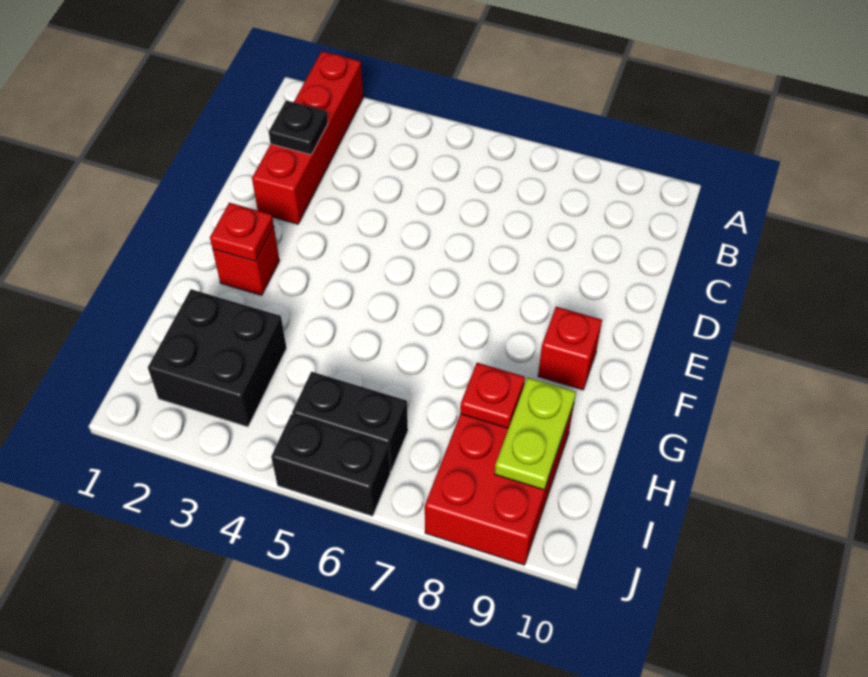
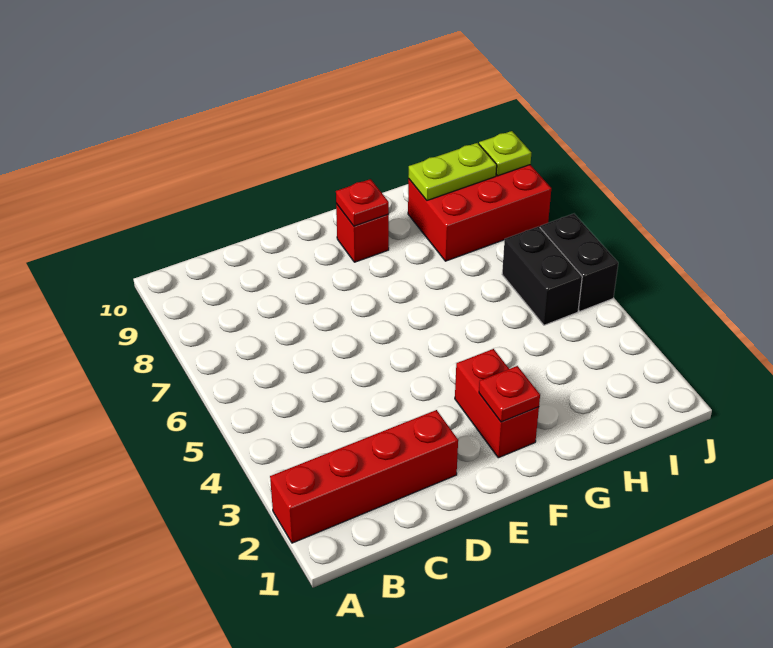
black plate C2 level 2 -> none
red brick F2 level 1 -> red brick F2:F3 level 1
black brick H2:I3 level 1 -> none
red plate H8 level 2 -> red plate F9 level 2
none -> lime plate J9 level 2

